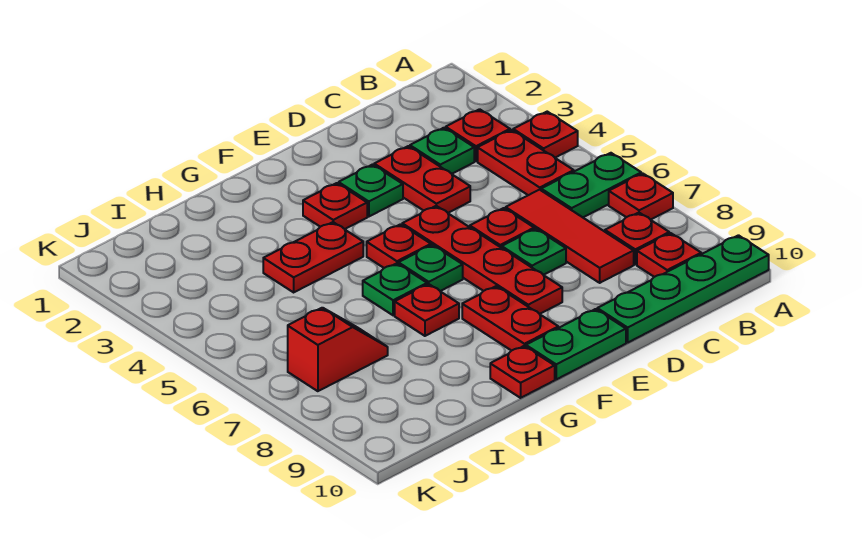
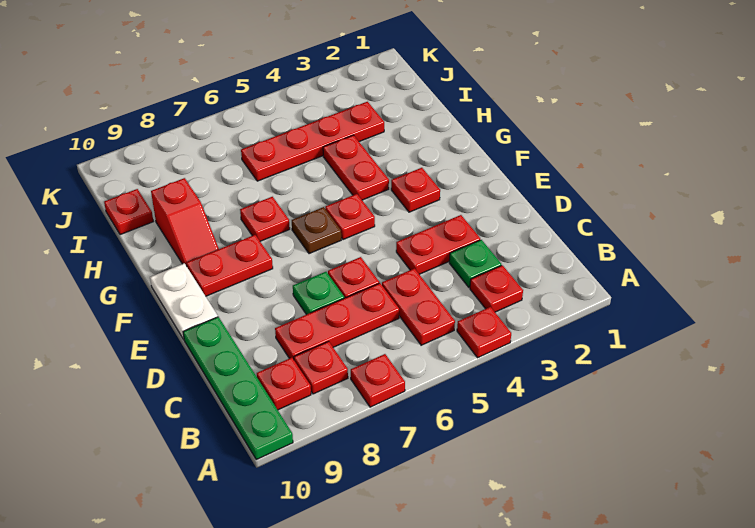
green plate A6:B6 level 1 -> none
red plate B4:B5 level 1 -> red plate B5:C5 level 1
red tile C6:C8 level 1 -> red plate C6:C8 level 1
green plate E3 level 1 -> none
red plate E5:E8 level 1 -> red plate I3:I6 level 1
green plate E10:F10 level 1 -> white plate E10:F10 level 1
green plate F6 level 1 -> brown plate F6 level 1
green plate G6 level 1 -> none
red plate G10 level 1 -> red plate I10 level 1
red slope I7:J7 level 1 top J -> red slope G9:H9 level 1 top H

